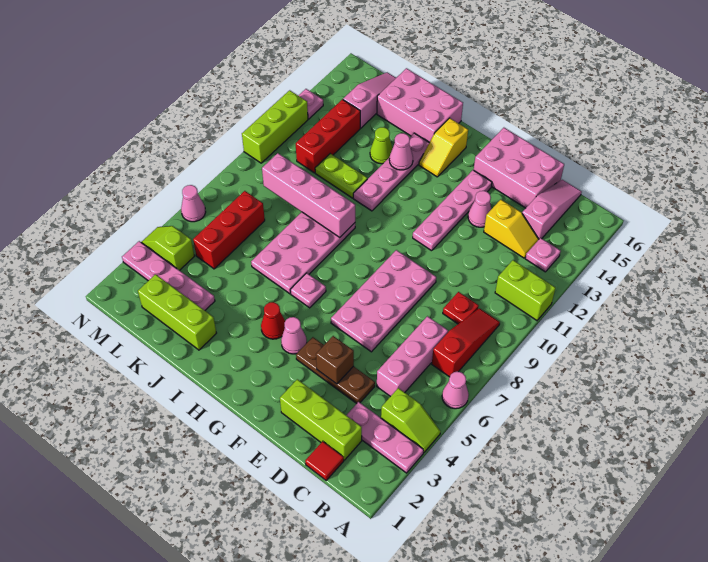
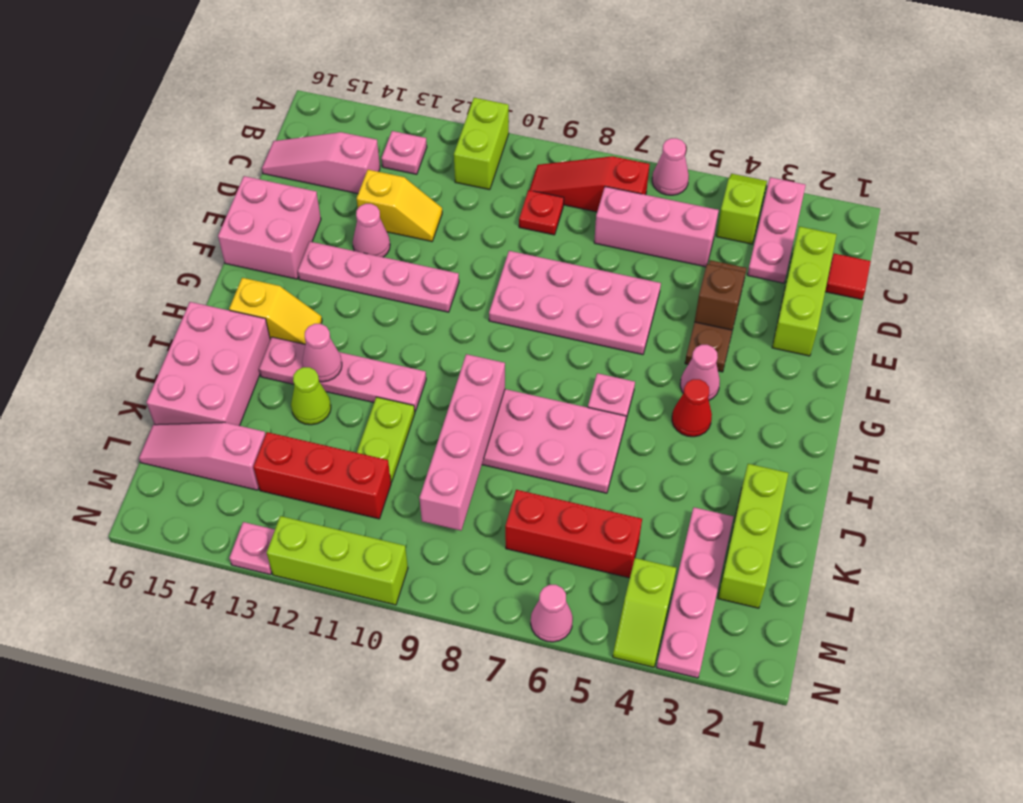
yellow slope C13:D13 level 1 top D -> yellow slope D12:D13 level 1 top 13
pink brick D15:F16 level 1 -> pink brick E15:F16 level 1

